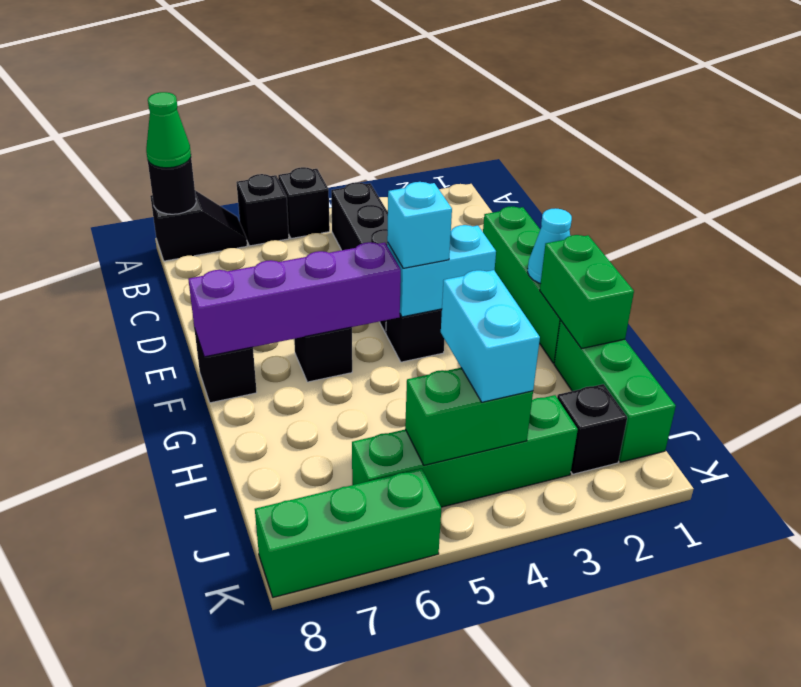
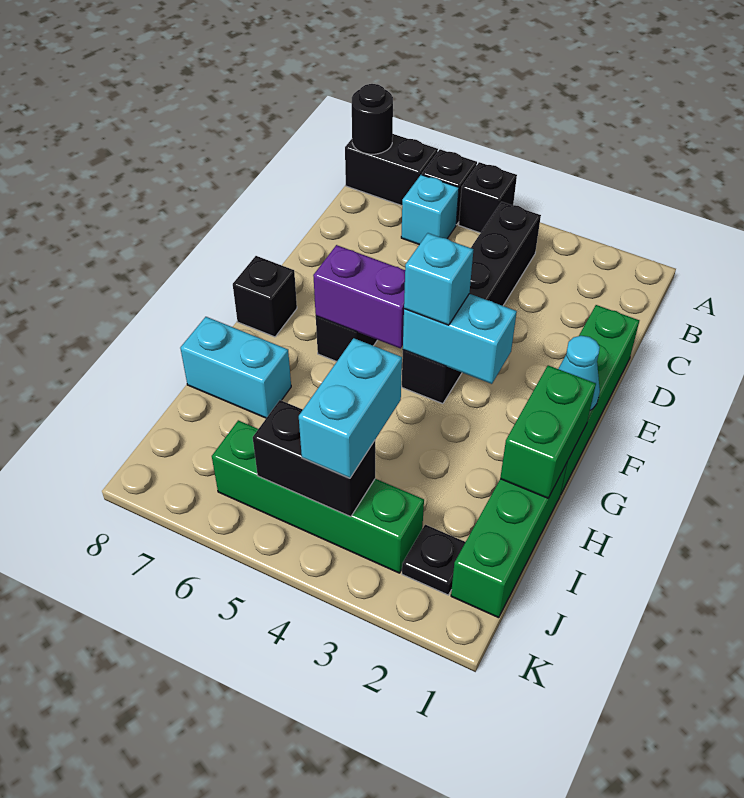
black slope A7:A8 level 1 top 8 -> black brick A7:A8 level 1
green cone A8 level 3 -> none
none -> cyan brick B6 level 1
purple brick F5:F8 level 2 -> purple brick F5:F6 level 2
none -> cyan brick H7:H8 level 1
black brick J2 level 1 -> black plate J2 level 1
green brick J4:J5 level 2 -> black brick J4:J5 level 2
green brick K6:K8 level 1 -> none

